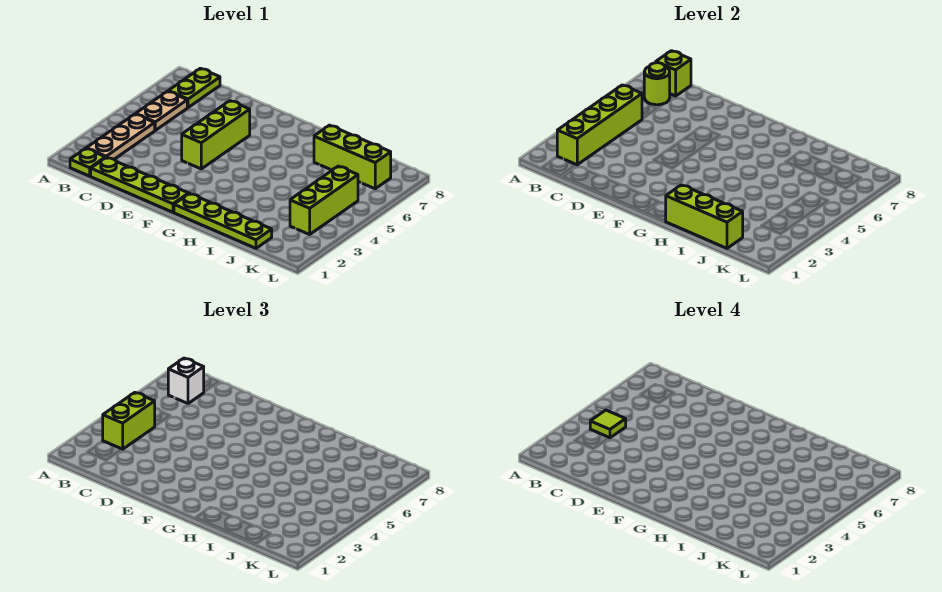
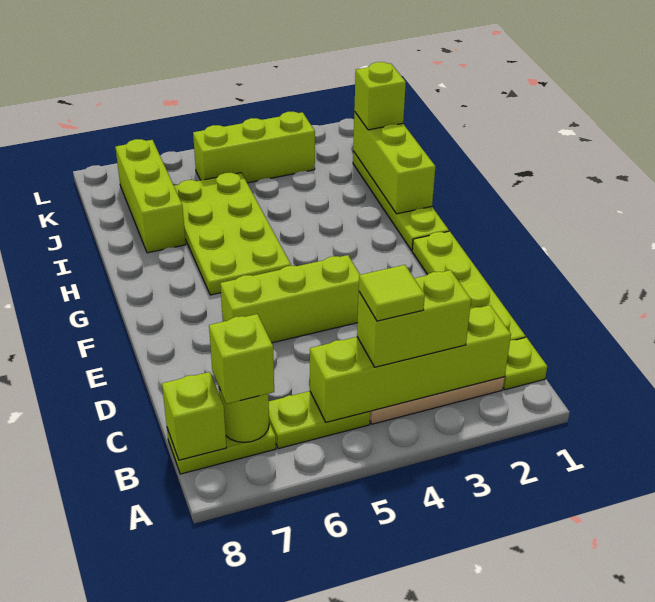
tan plate B5:B6 level 1 -> lime plate B5:B6 level 1
white brick B7 level 3 -> lime brick B7 level 3
none -> lime plate G5:J6 level 1
none -> lime brick J1 level 3

